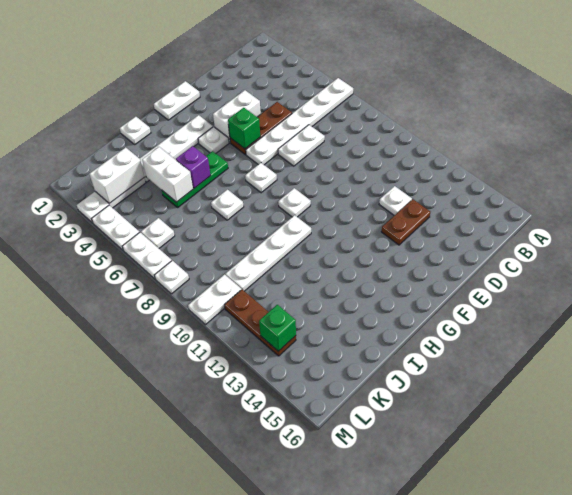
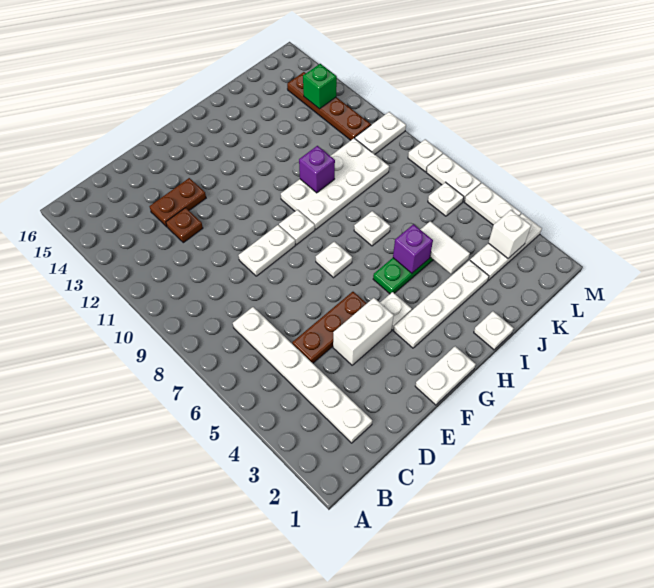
white plate A6:F6 level 1 -> white plate C2:C7 level 1
white plate D7:E7 level 1 -> white plate E9:F9 level 1
white plate D12 level 1 -> brown plate D12 level 1
green brick F5 level 2 -> none
white plate H10:K10 level 1 -> white plate H9:K10 level 1
none -> purple brick I10 level 2
white brick J4:J5 level 2 -> white tile J4:J5 level 2
white brick K3:L3 level 2 -> white brick L3 level 2
brown plate L11:L13 level 1 -> brown plate L11:L14 level 1

